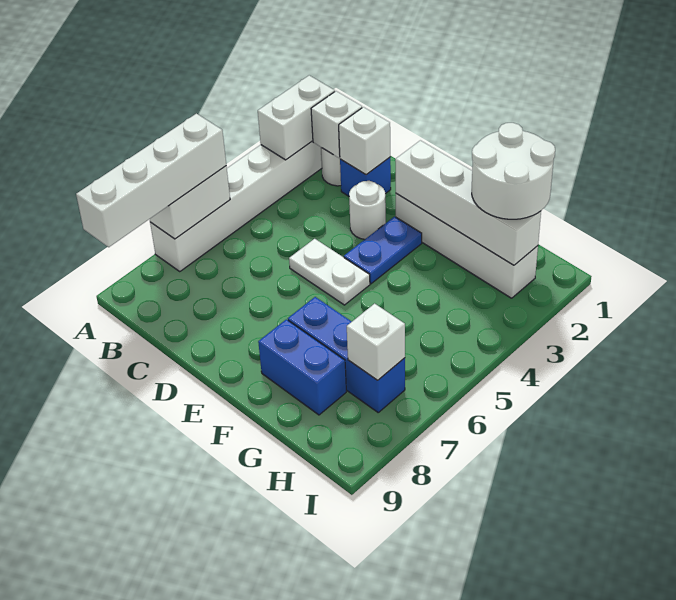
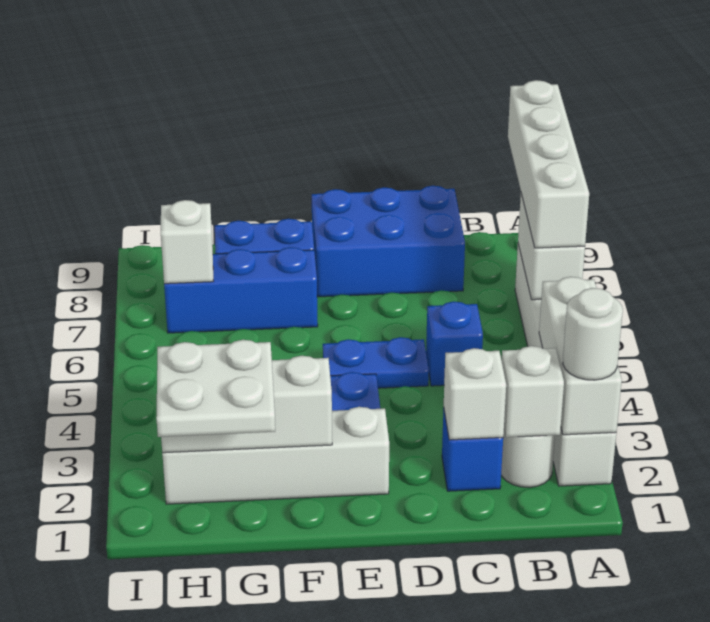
white brick A2:A3 level 2 -> white brick A2:A4 level 2
none -> blue brick C5 level 1
none -> blue brick C8:E9 level 1
white round brick D3 level 1 -> white round brick A2 level 3
white plate D5:E5 level 1 -> blue plate D5:E5 level 1
white brick E2:H2 level 2 -> white brick F2:H2 level 2
white round brick G1:H2 level 3 -> white plate G1:H2 level 3

